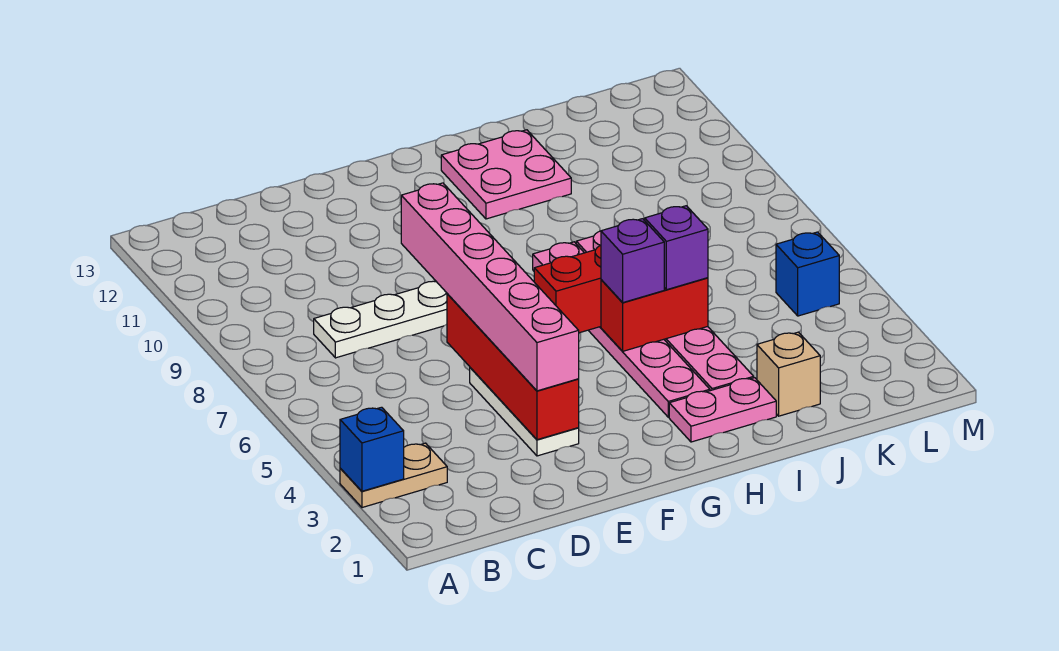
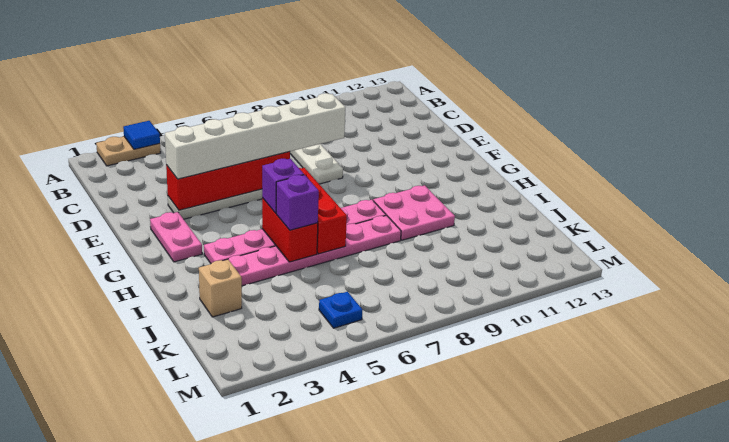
tan plate A3:B3 level 1 -> tan plate A2:A3 level 1
blue brick A3 level 2 -> blue tile A3 level 2
pink brick E3:E8 level 3 -> white brick E3:E8 level 3
pink plate H2:I2 level 1 -> pink plate F2:G2 level 1
pink plate H11:I12 level 1 -> pink plate H9:I10 level 1
blue brick L5 level 1 -> blue plate L5 level 1

